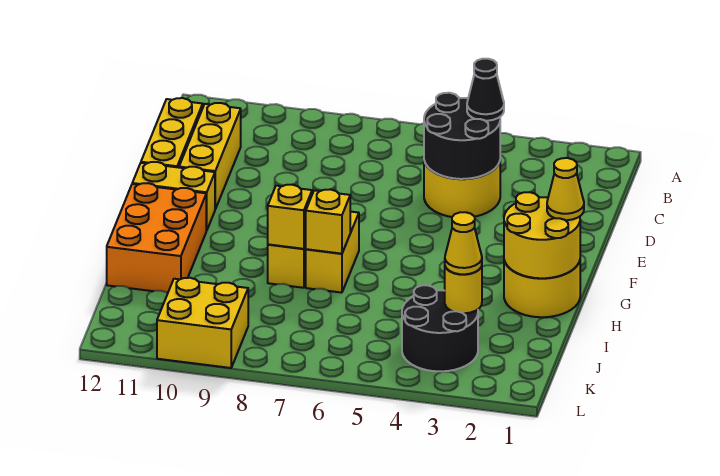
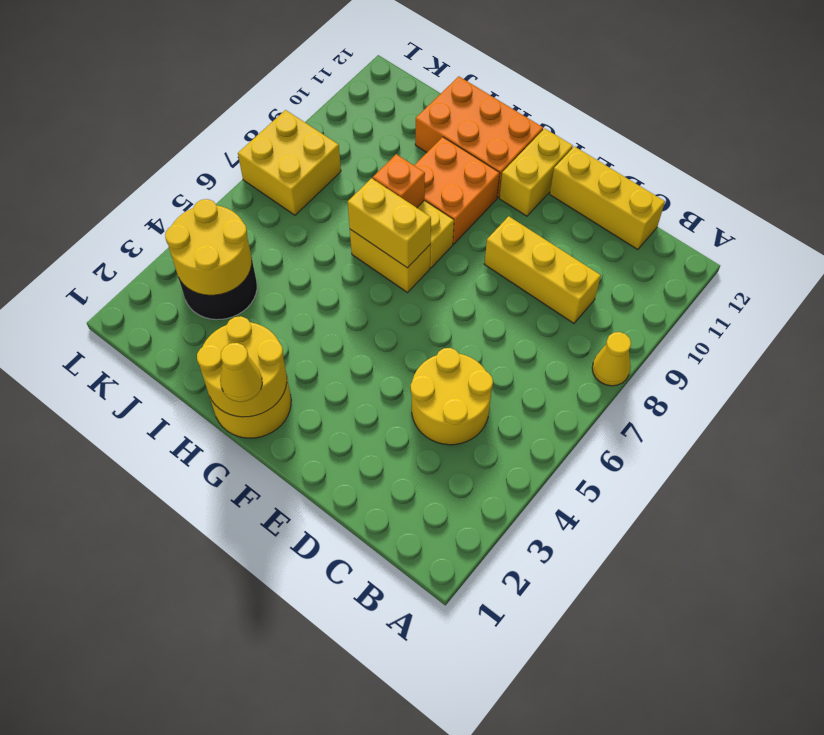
black round brick C4:D5 level 2 -> none
black cone C4 level 3 -> none
yellow brick C11:E11 level 1 -> yellow brick C9:E9 level 1
none -> orange brick G9:H10 level 1
yellow brick H7 level 2 -> yellow brick G7:H7 level 2
yellow brick H8 level 2 -> orange brick H8 level 2
yellow round brick J3 level 2 -> yellow round brick J3:K4 level 2
yellow cone J3 level 3 -> yellow cone A8 level 1
yellow brick K9:L10 level 1 -> yellow brick K7:L8 level 1

